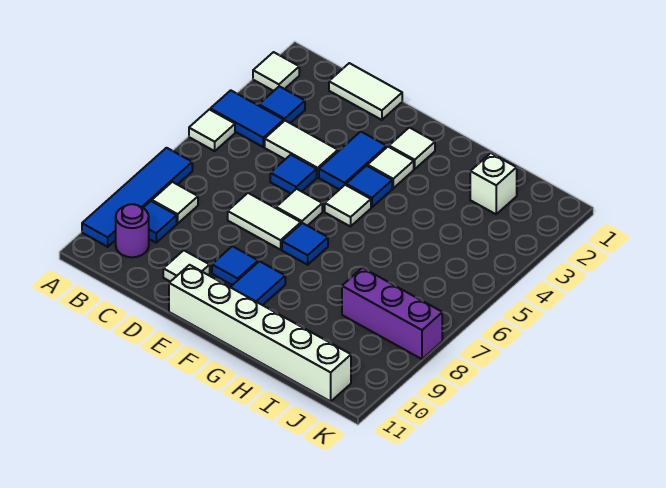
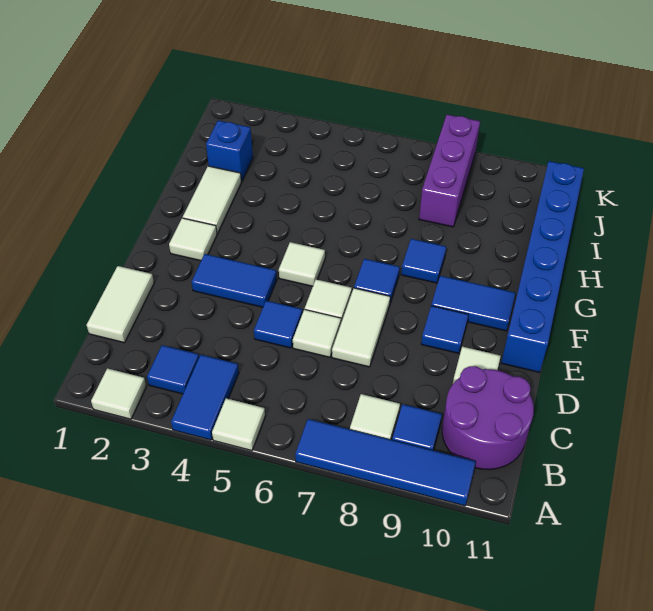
purple round brick B10 level 1 -> purple round brick B10:C11 level 1
white tile C4:D4 level 1 -> white tile G2:H2 level 1
white brick E11:J11 level 1 -> blue brick E11:J11 level 1
white tile F3 level 1 -> white tile D6 level 1
blue tile F4 level 1 -> blue tile G8 level 1
white brick I2 level 1 -> blue brick I2 level 1

